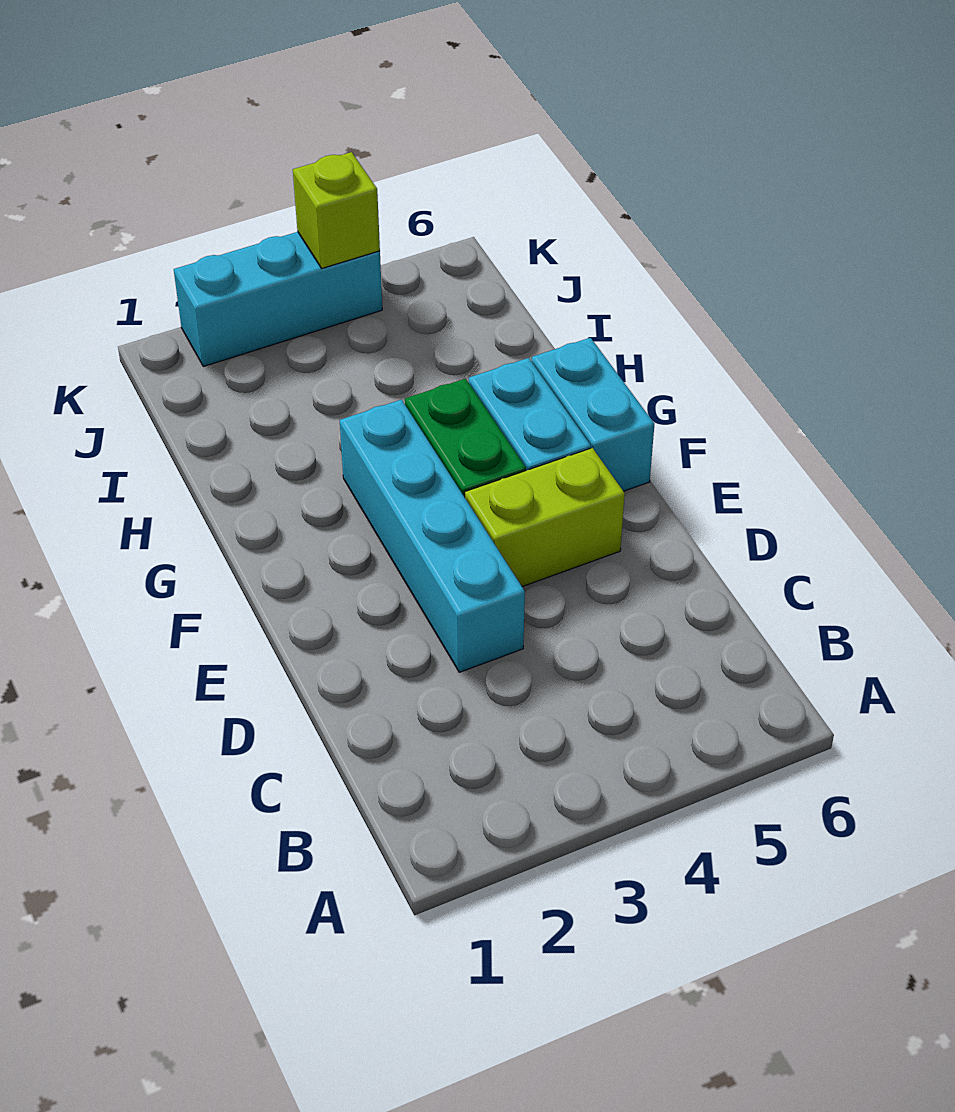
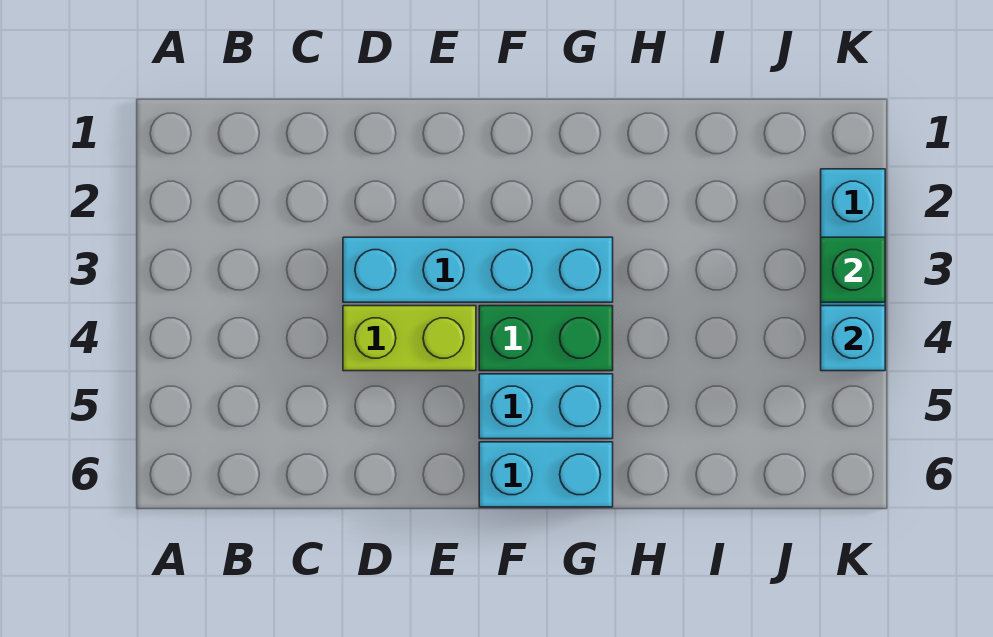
lime brick E4:E5 level 1 -> lime brick D4:E4 level 1
none -> green brick K3 level 2
lime brick K4 level 2 -> cyan brick K4 level 2

